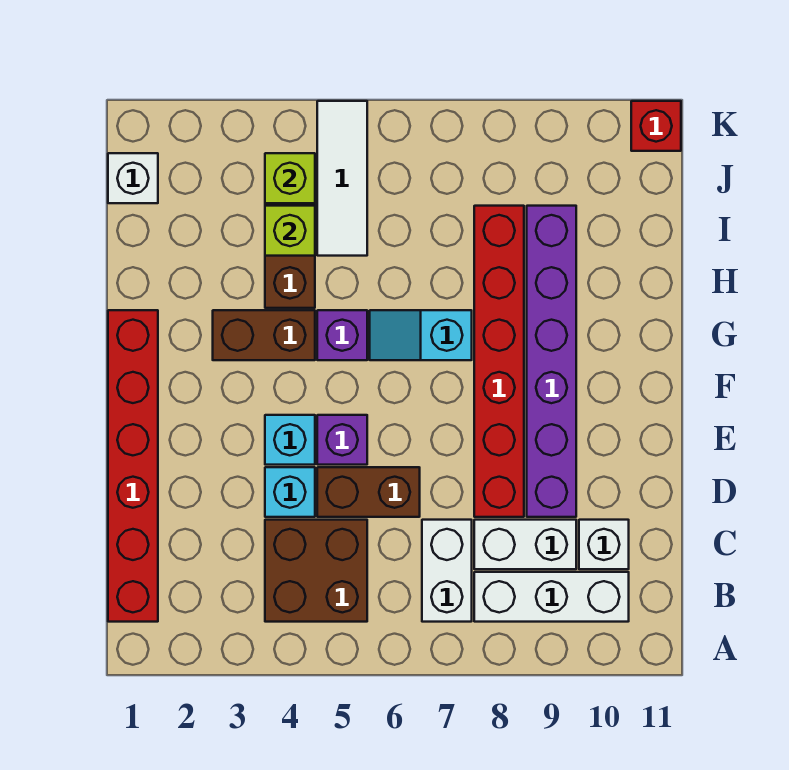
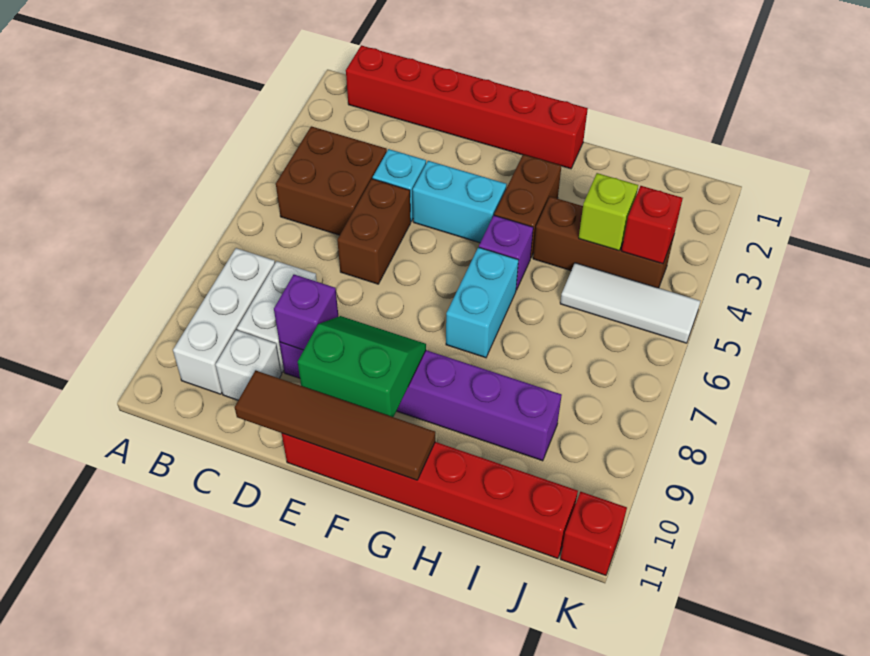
white brick B7:C7 level 1 -> none
red brick D8:I8 level 1 -> red brick E11:J11 level 1
none -> brown tile D11:G11 level 2
cyan brick E4 level 1 -> cyan brick E4:F4 level 1
purple brick E5 level 1 -> purple brick D9 level 2
none -> green slope E9:F10 level 2 top 10
cyan slope G6:G7 level 1 top 7 -> cyan brick G6:G7 level 1
white brick J1 level 1 -> none
lime brick J4 level 2 -> red brick J4 level 2

